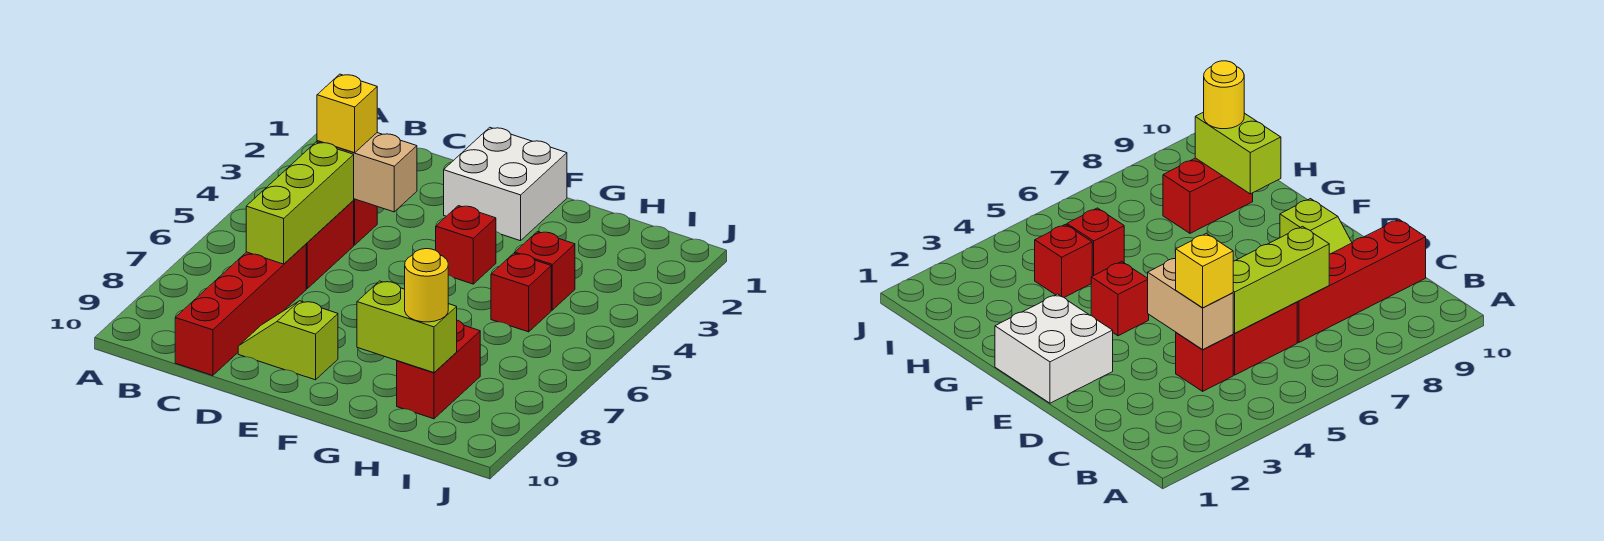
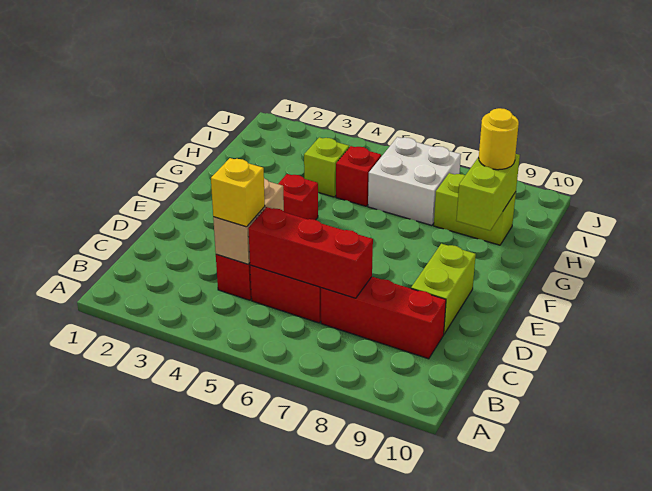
lime brick C5:C7 level 2 -> red brick C5:C7 level 2
red brick C7:C10 level 1 -> red brick C7:C9 level 1
lime slope D9:E9 level 1 top E -> lime brick D9:E9 level 1
white brick E1:F2 level 1 -> white brick H6:I7 level 1
red brick H4 level 1 -> lime brick H4 level 1
red brick H8:H9 level 1 -> lime brick H8:H9 level 1

